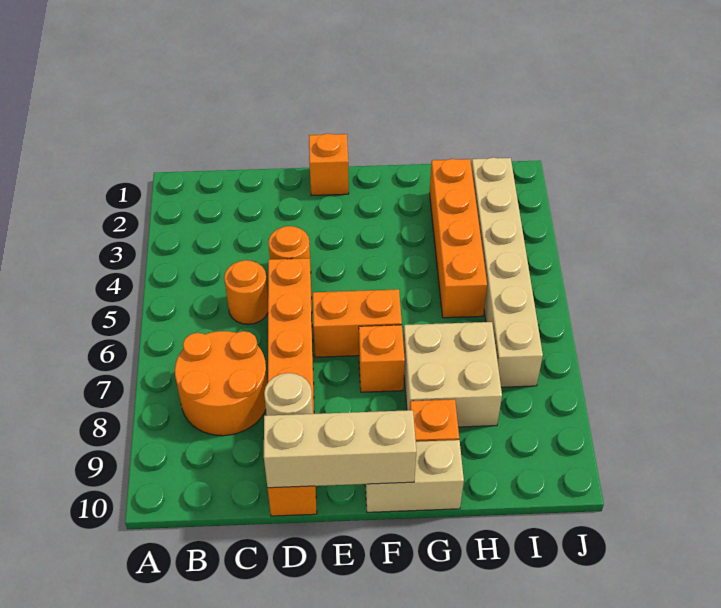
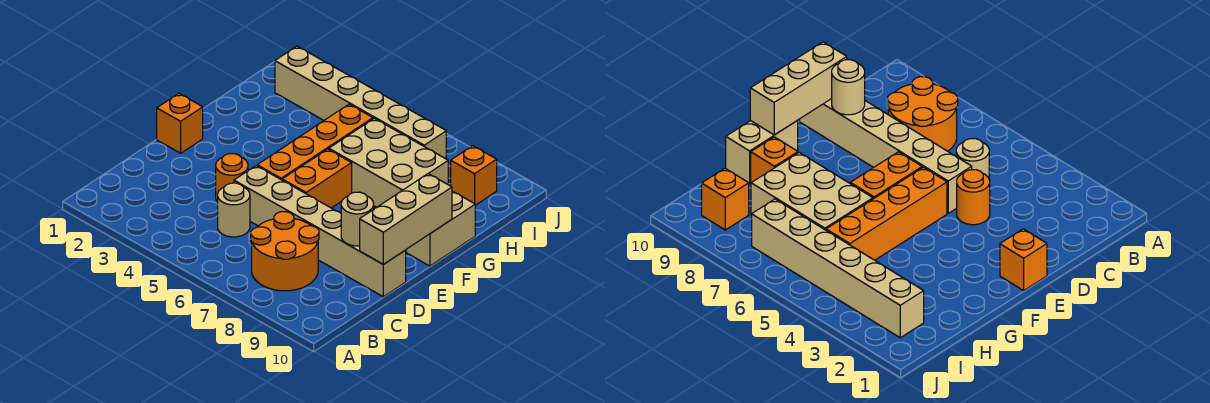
orange round brick C5 level 1 -> tan round brick C5 level 1
orange brick D5:D10 level 1 -> tan brick D5:D10 level 1
orange brick F7 level 1 -> orange brick I9 level 1
tan brick G7:H8 level 1 -> tan brick G6:H8 level 1
orange brick H2:H5 level 1 -> orange brick E5:H5 level 1

